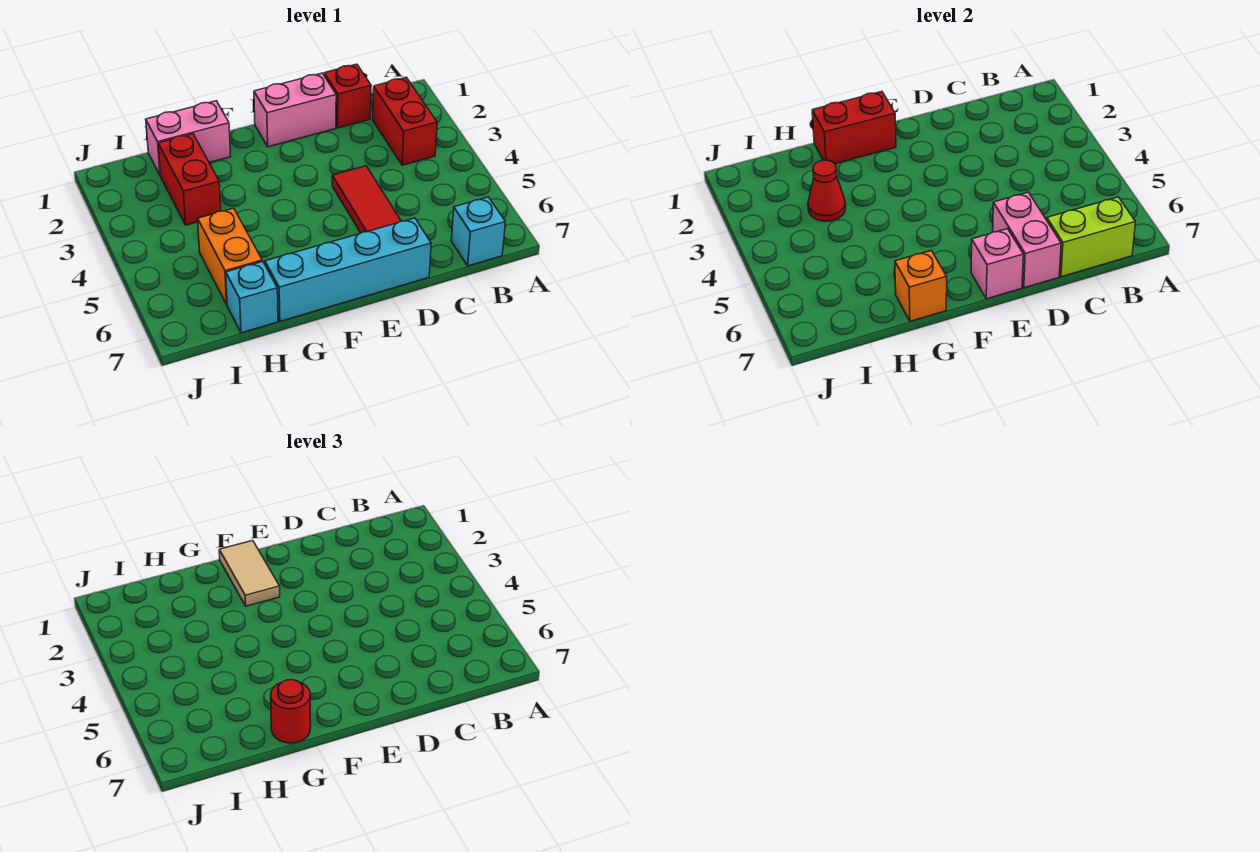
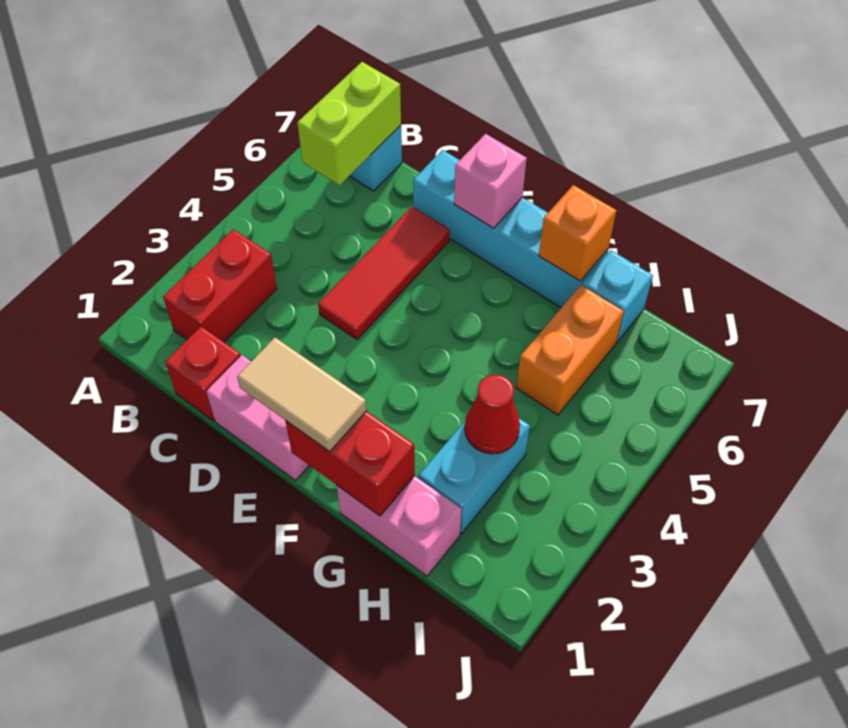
lime brick B7:C7 level 2 -> lime brick B6:B7 level 2
pink brick D6:D7 level 2 -> none
tan tile F1:F2 level 3 -> tan tile E1:F1 level 3
red round brick G7 level 3 -> none
red brick H2:H3 level 1 -> cyan brick H2:H3 level 1

